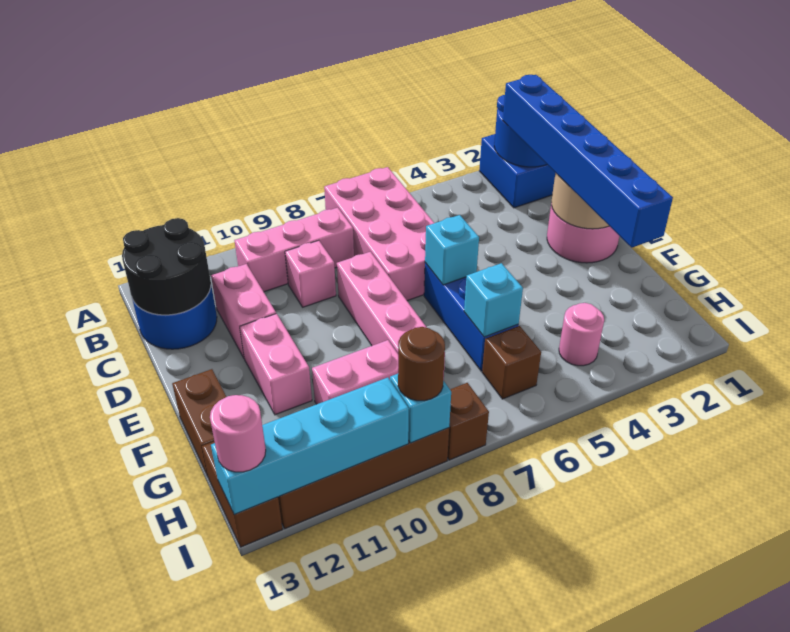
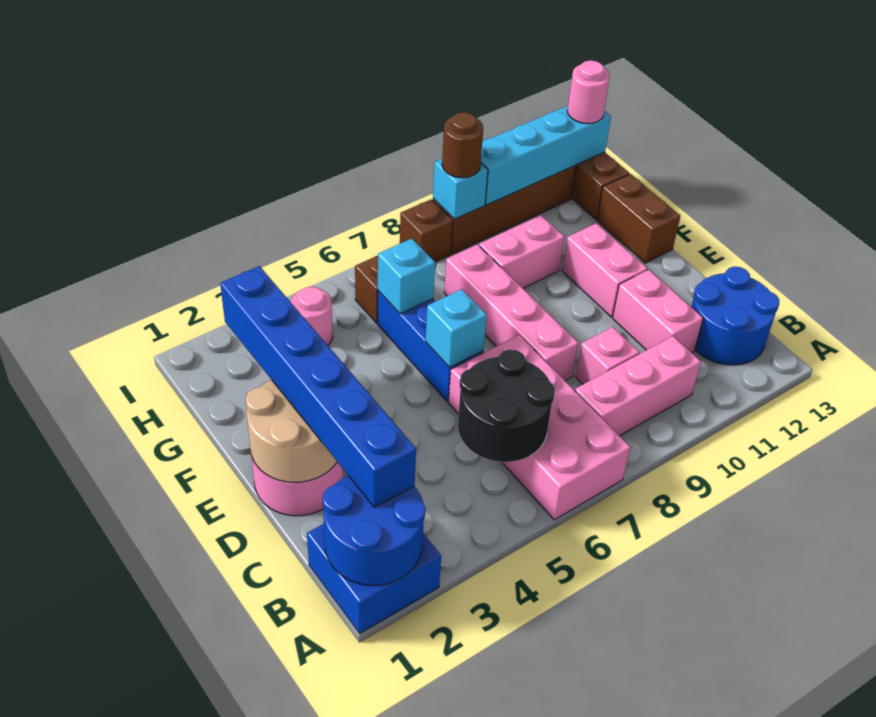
black round brick B12:C13 level 2 -> black round brick B5:C6 level 2

